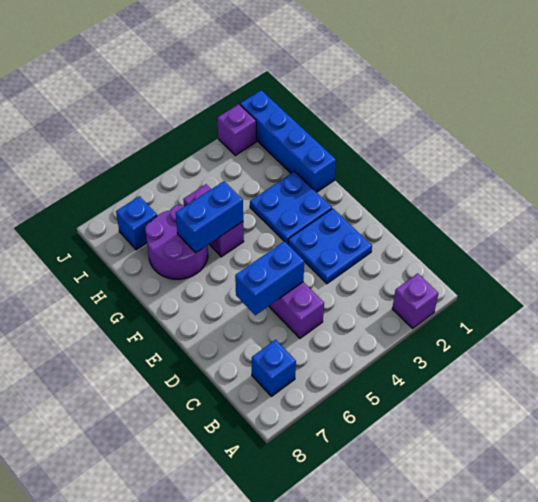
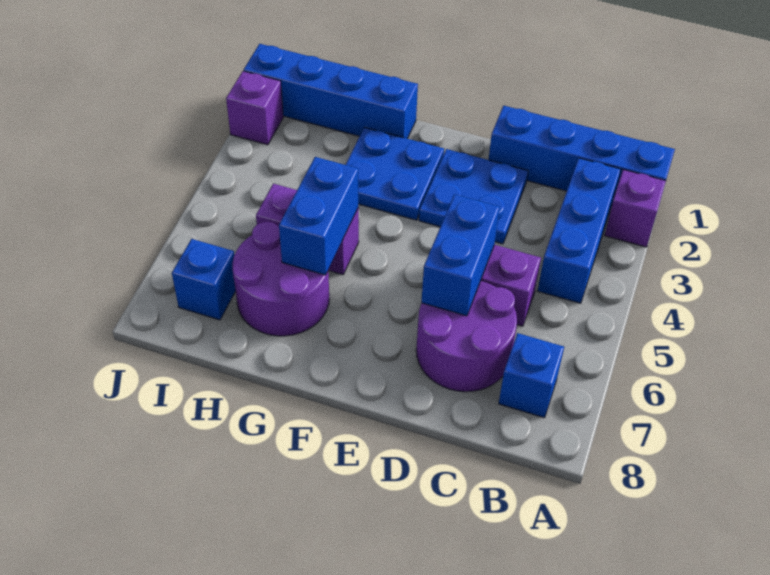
none -> blue brick A1:D1 level 1
none -> blue brick B2:B4 level 1
none -> purple round brick C6:D7 level 1

